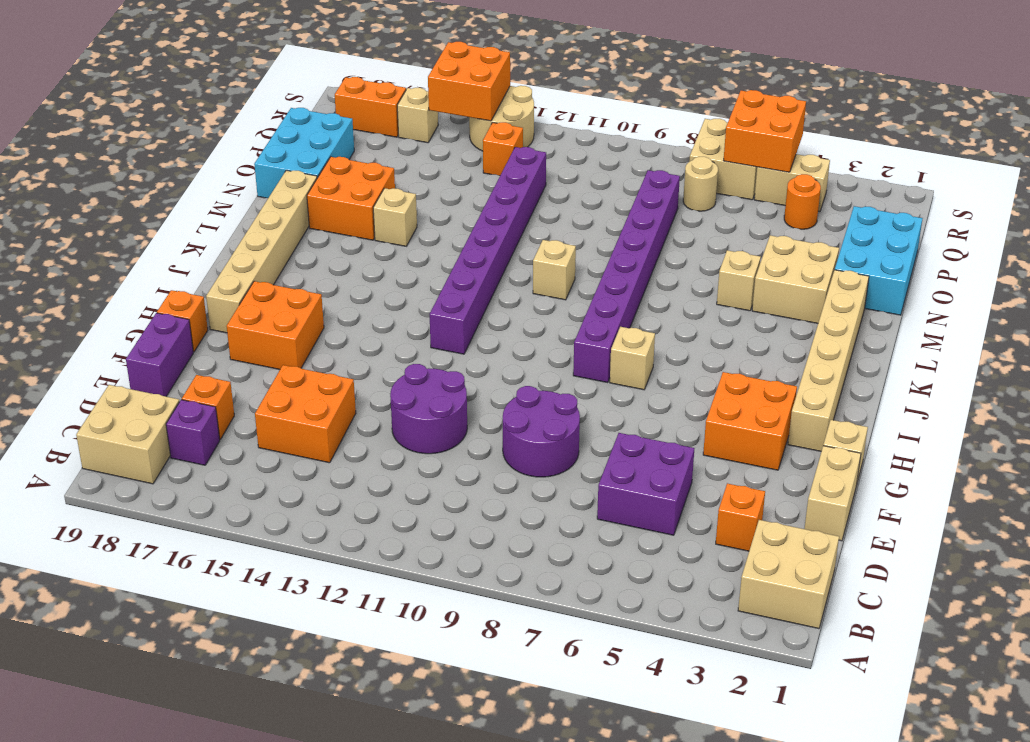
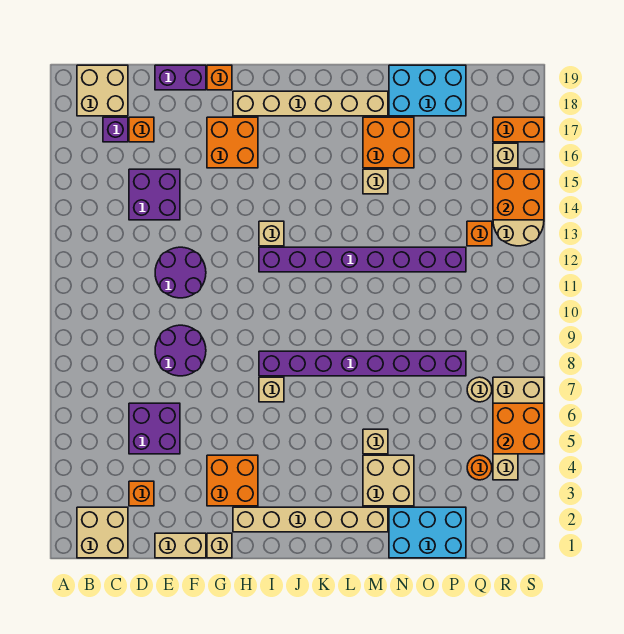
orange brick D14:E15 level 1 -> purple brick D14:E15 level 1
tan brick L10 level 1 -> tan brick I13 level 1
orange brick R17:R18 level 1 -> orange brick R17:S17 level 1

